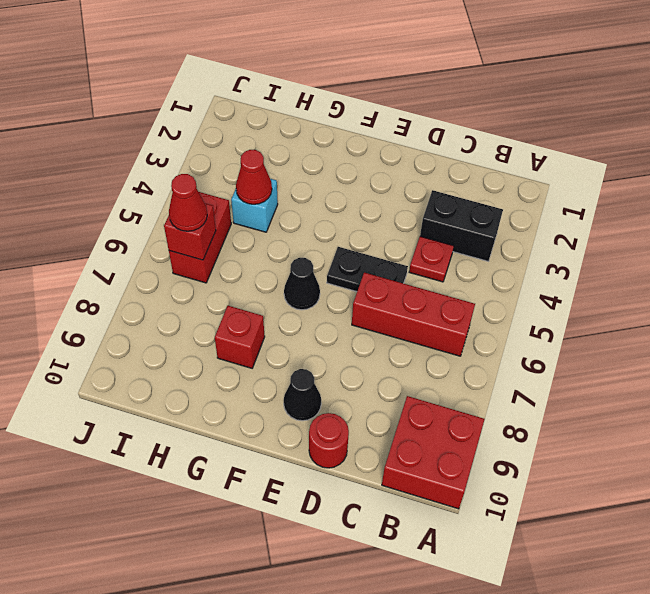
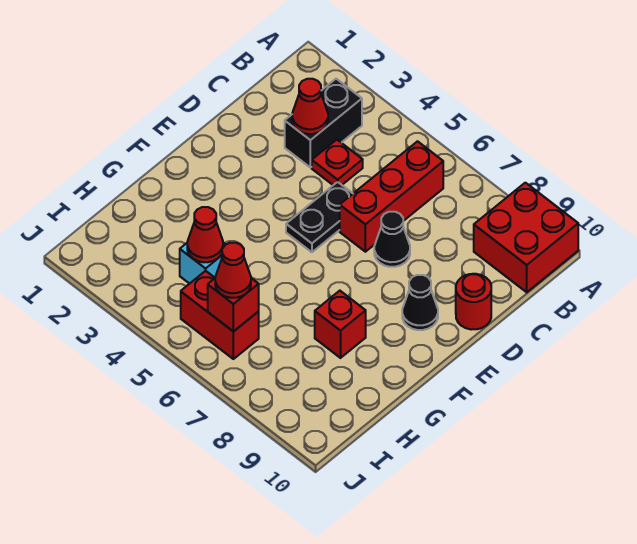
none -> red cone C3 level 2
black cone F6 level 1 -> black cone D7 level 1

